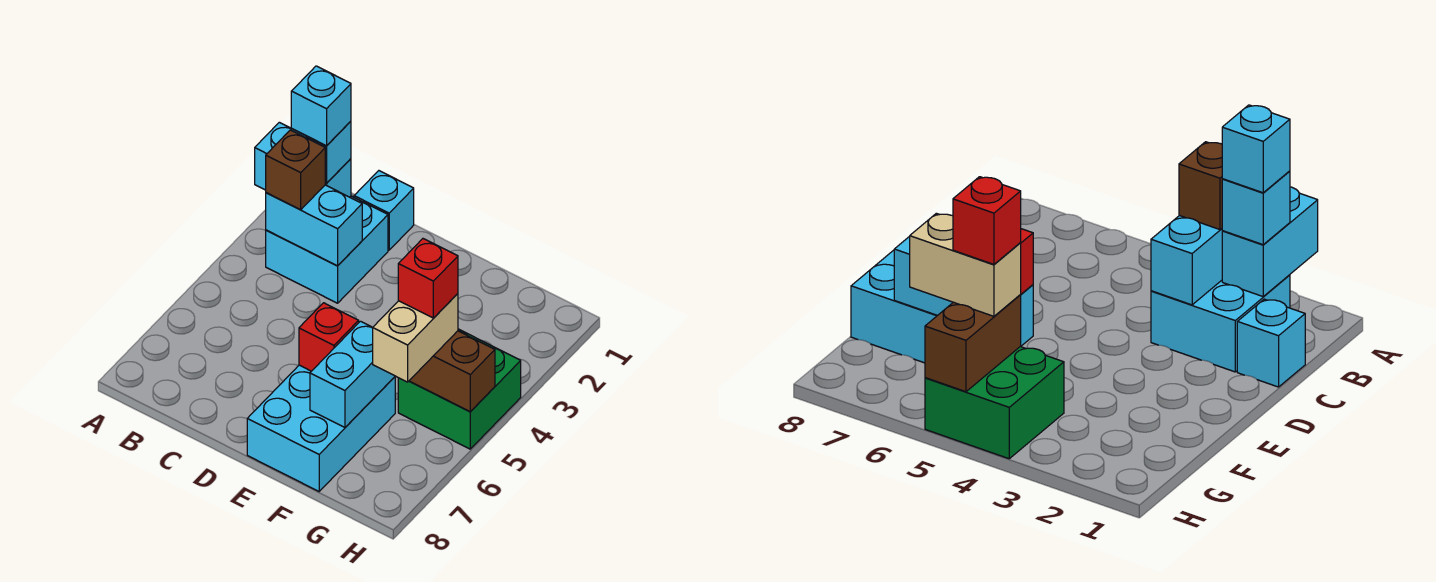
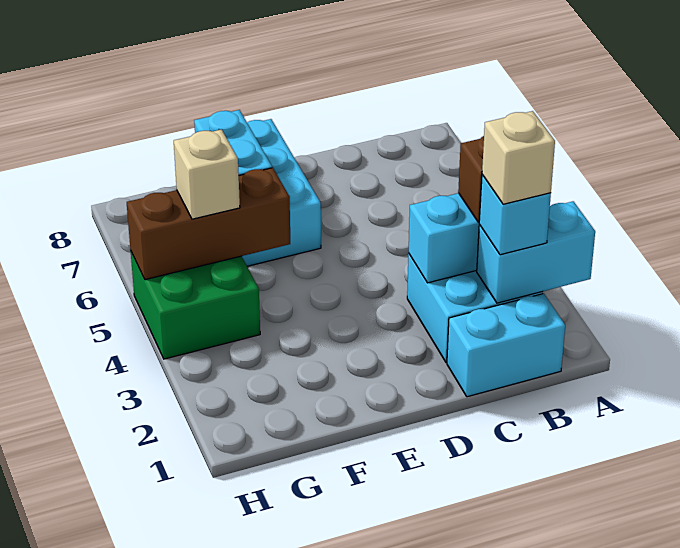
cyan brick B2 level 4 -> tan brick B2 level 4
cyan brick C1 level 1 -> cyan brick B1:C1 level 1
red brick E6 level 2 -> none
brown brick G5:H5 level 2 -> brown brick F5:H5 level 2
tan brick G5:G6 level 3 -> tan brick G5 level 3
red brick G5 level 4 -> none

